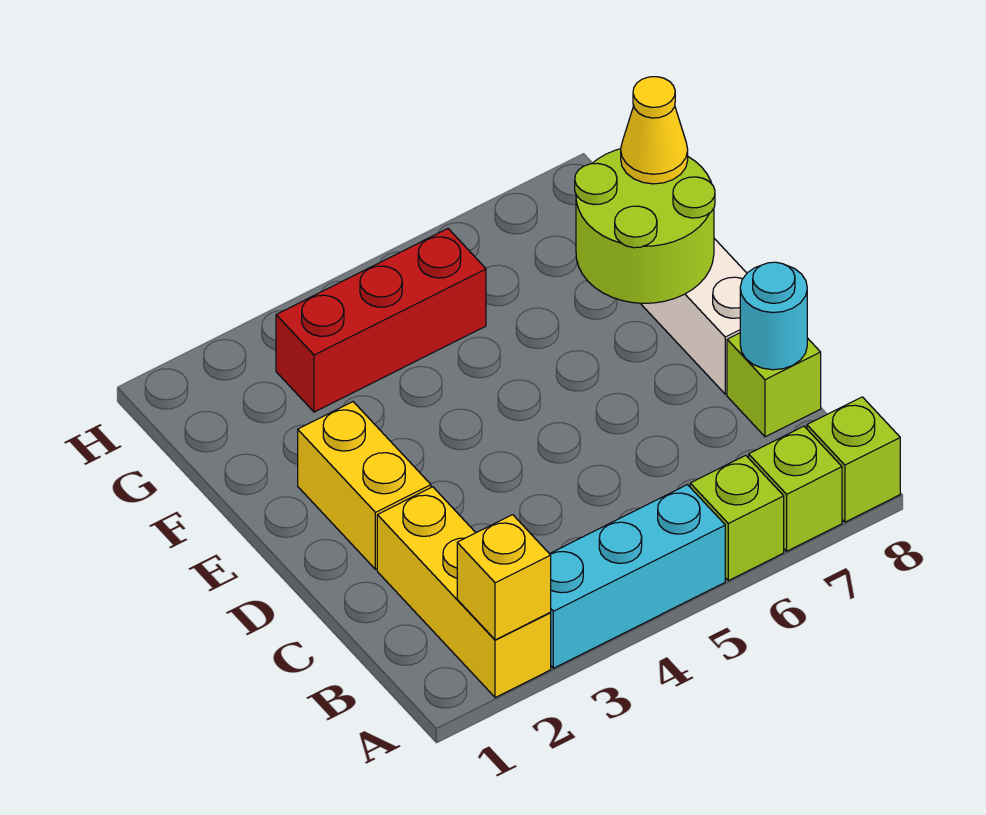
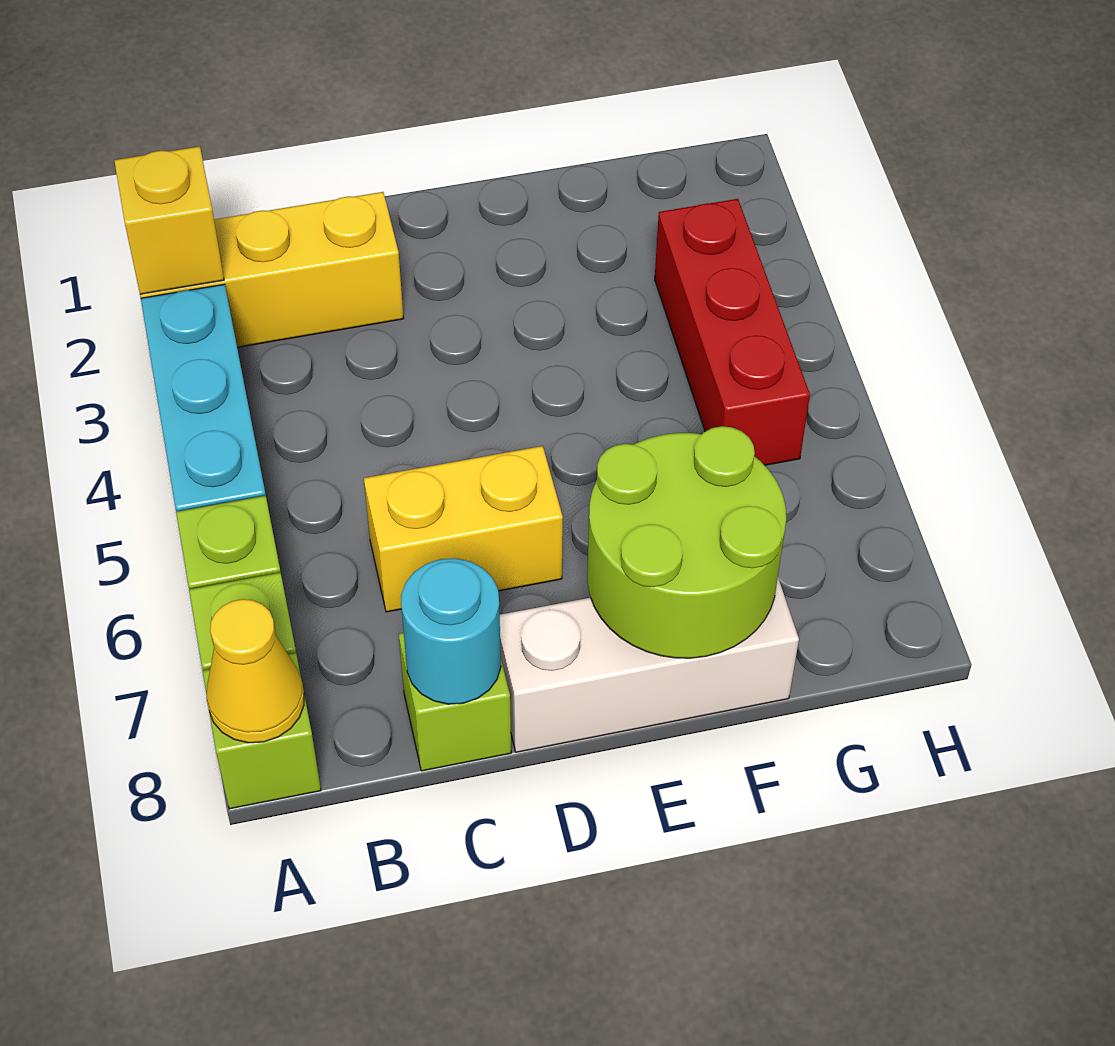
yellow brick D2:E2 level 1 -> yellow brick C6:D6 level 1
yellow cone F8 level 3 -> yellow cone A8 level 2

